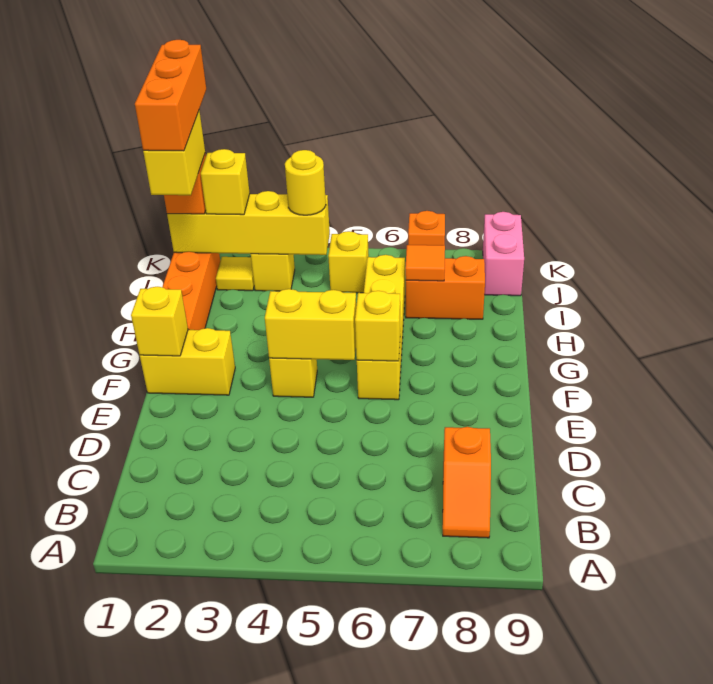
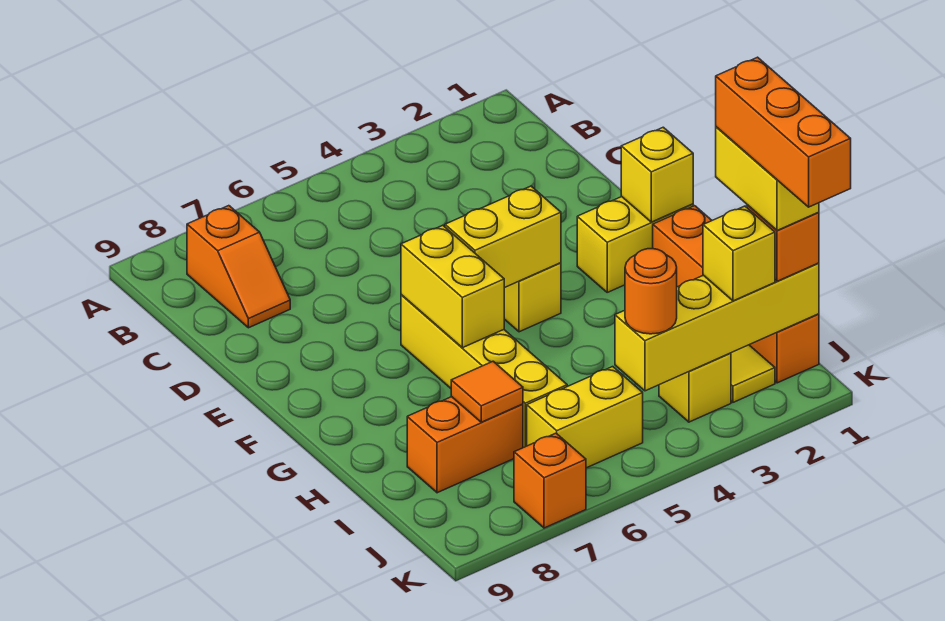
orange slope B8:C8 level 1 top C -> orange slope B8:C8 level 1 top B
yellow brick F6 level 2 -> yellow brick F6:G6 level 2
yellow round brick J4 level 3 -> orange round brick J4 level 3
yellow brick J5 level 1 -> yellow brick J5:J6 level 1
pink brick J9:K9 level 1 -> none

